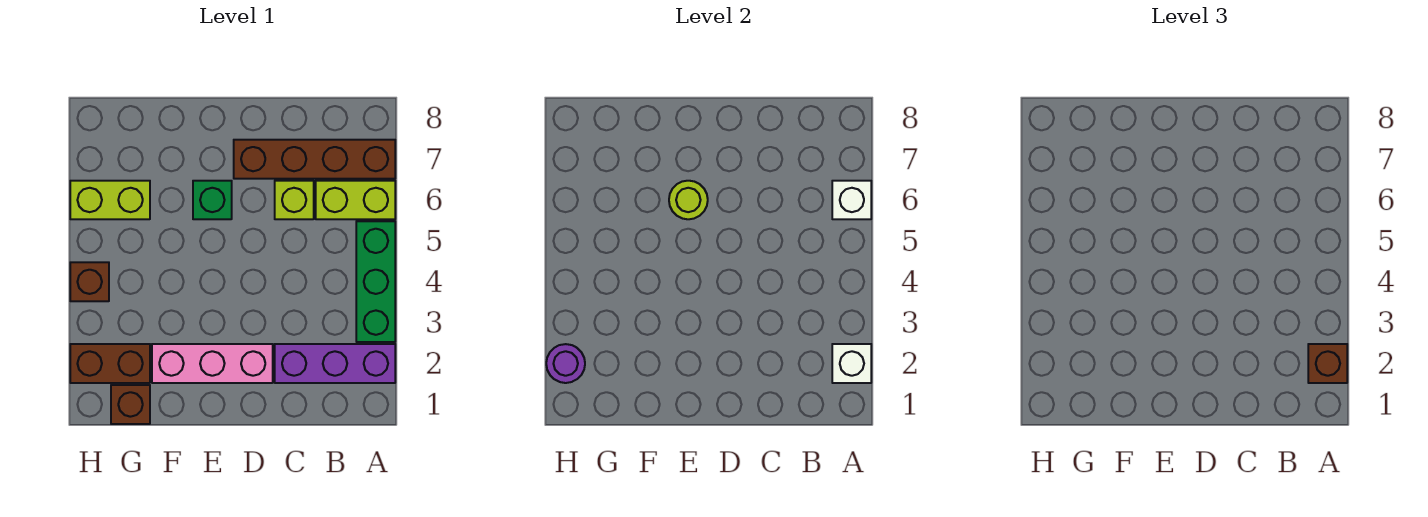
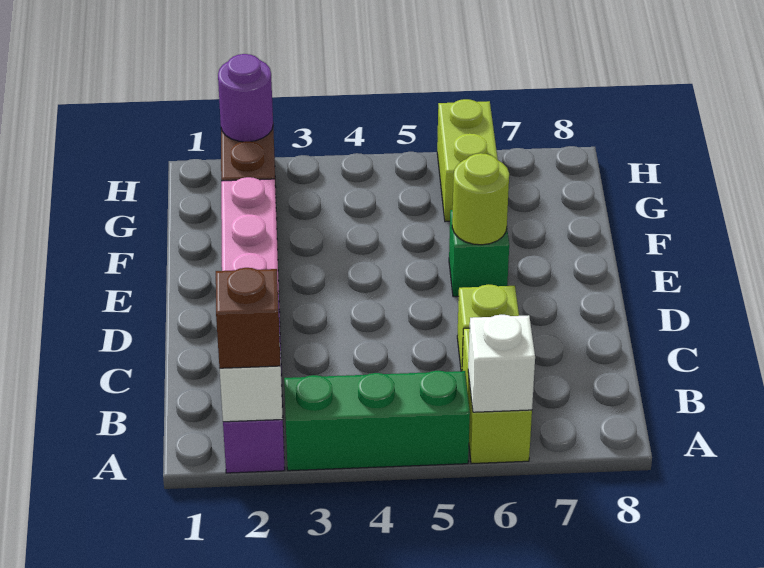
brown brick A7:D7 level 1 -> none
brown brick G1 level 1 -> none
brown brick H4 level 1 -> none

